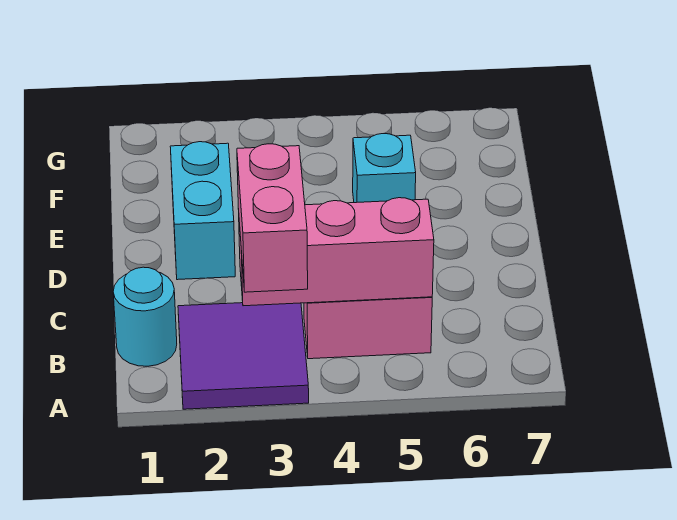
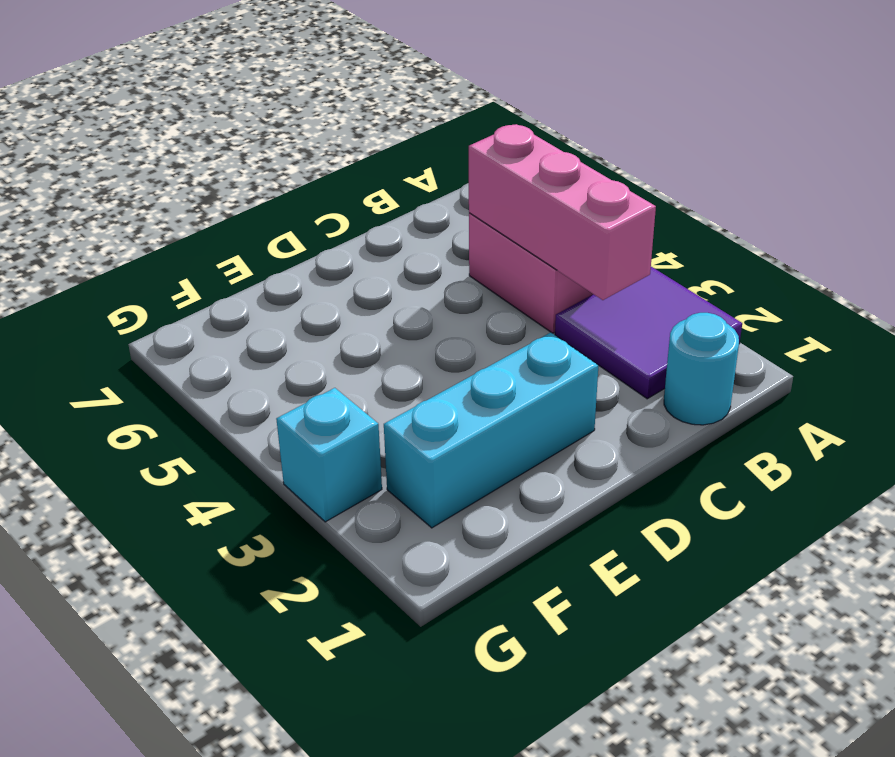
pink brick A3:B3 level 3 -> none
cyan brick D2:E2 level 1 -> cyan brick D2:F2 level 1
cyan brick E5 level 1 -> cyan brick G3 level 1

